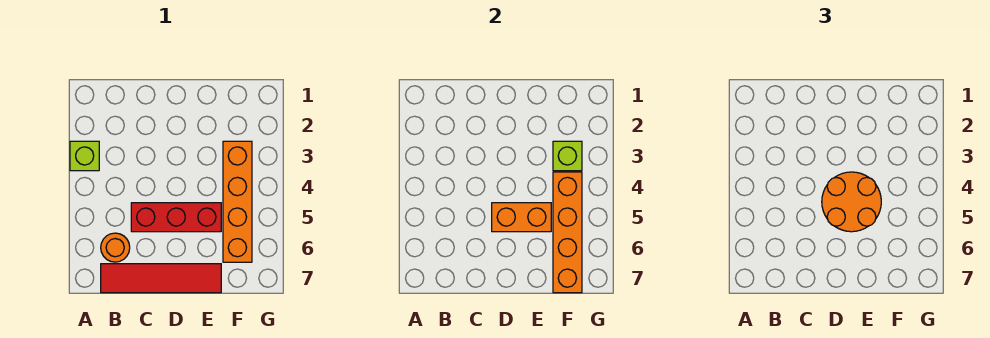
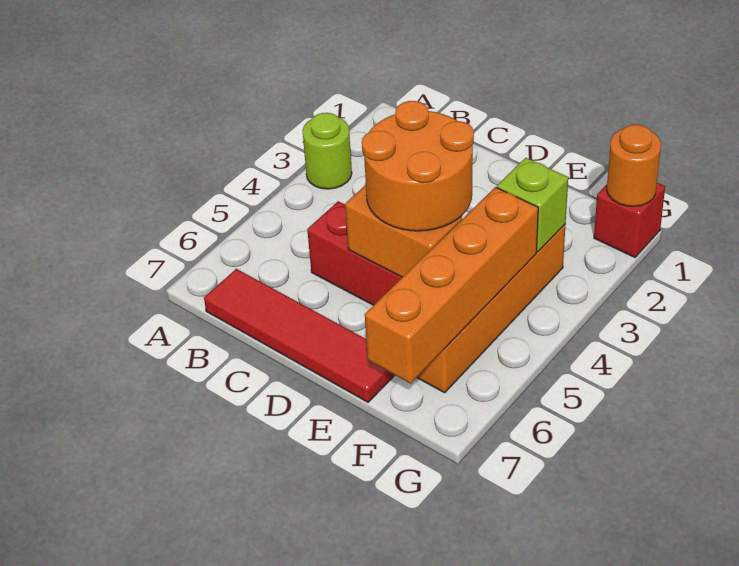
lime brick A3 level 1 -> lime round brick A3 level 1
orange round brick B6 level 1 -> orange round brick G1 level 2
none -> red brick G1 level 1

